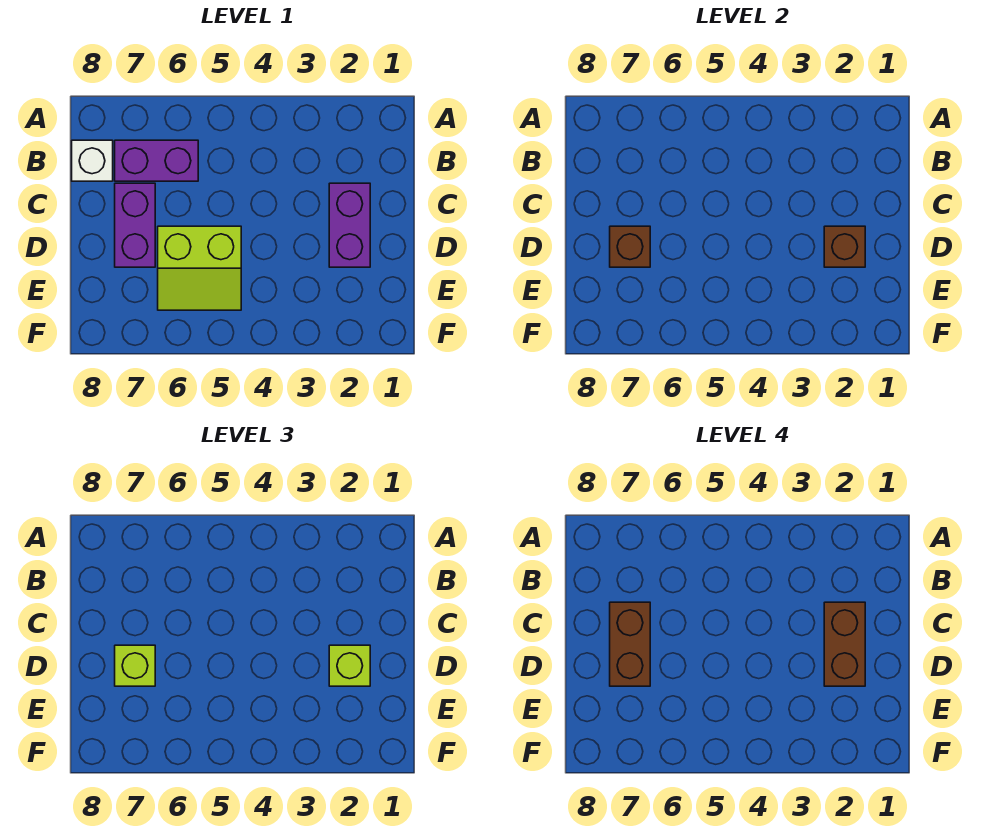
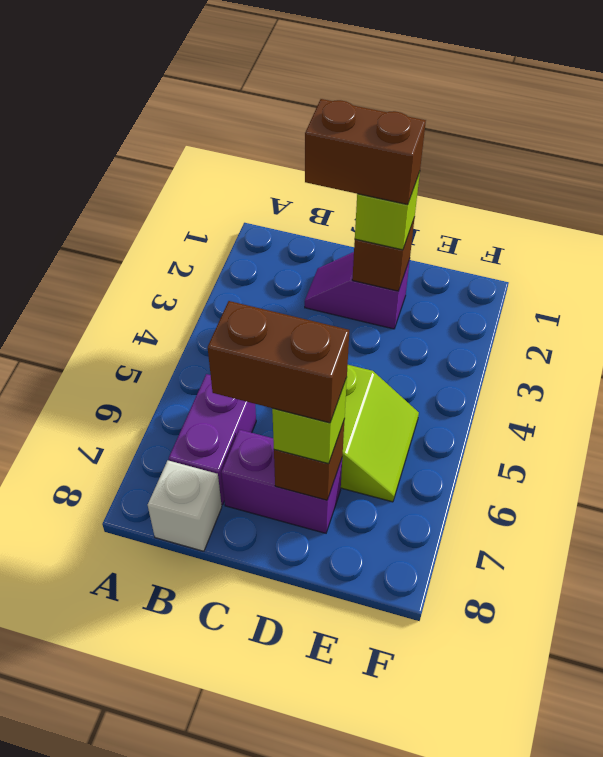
purple brick C2:D2 level 1 -> purple slope C2:D2 level 1 top D

